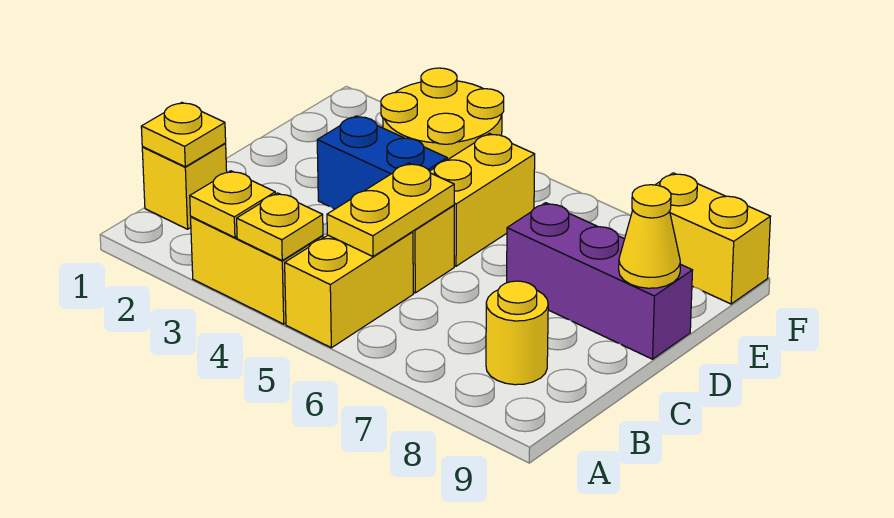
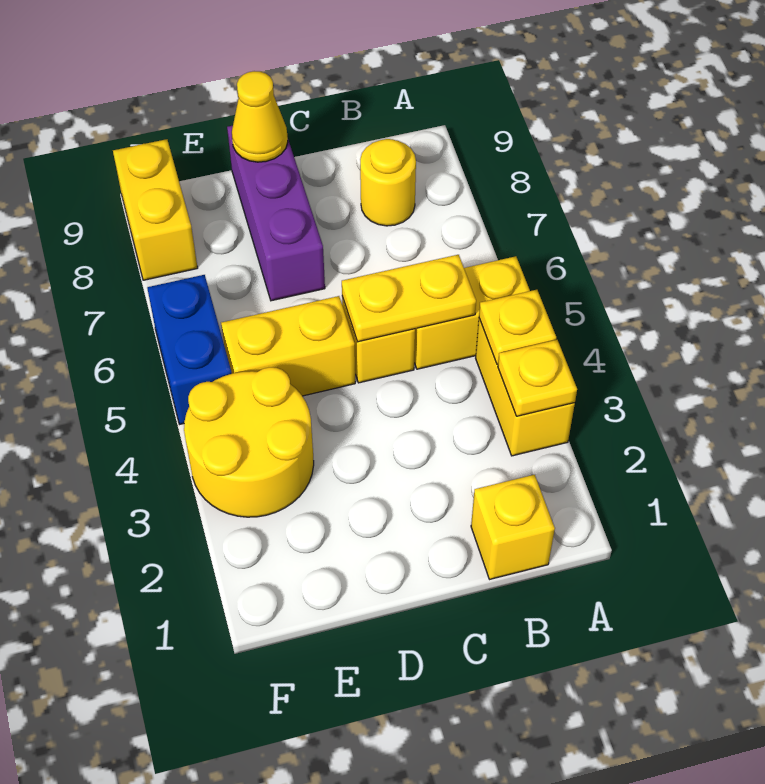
yellow plate B1 level 2 -> none
blue brick D3:D4 level 1 -> blue brick F5:F6 level 1

